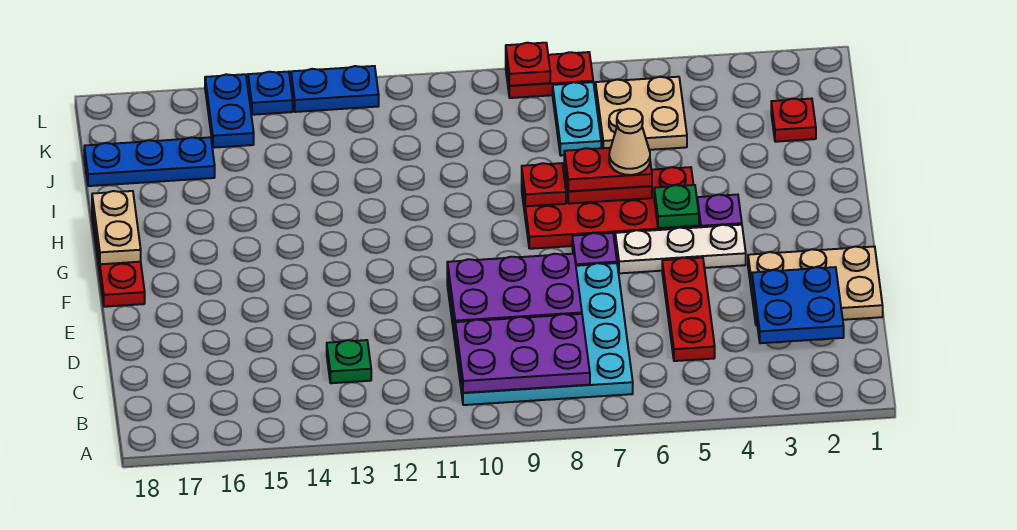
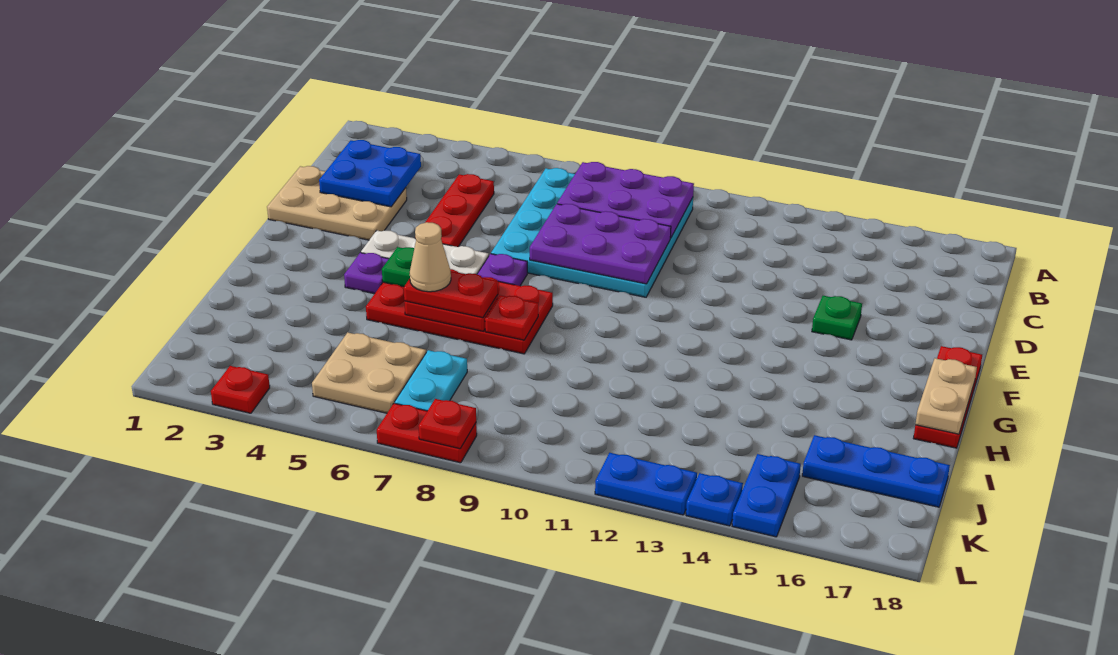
green plate C13 level 1 -> green plate E15 level 1
red plate J2 level 1 -> red plate L3 level 1

